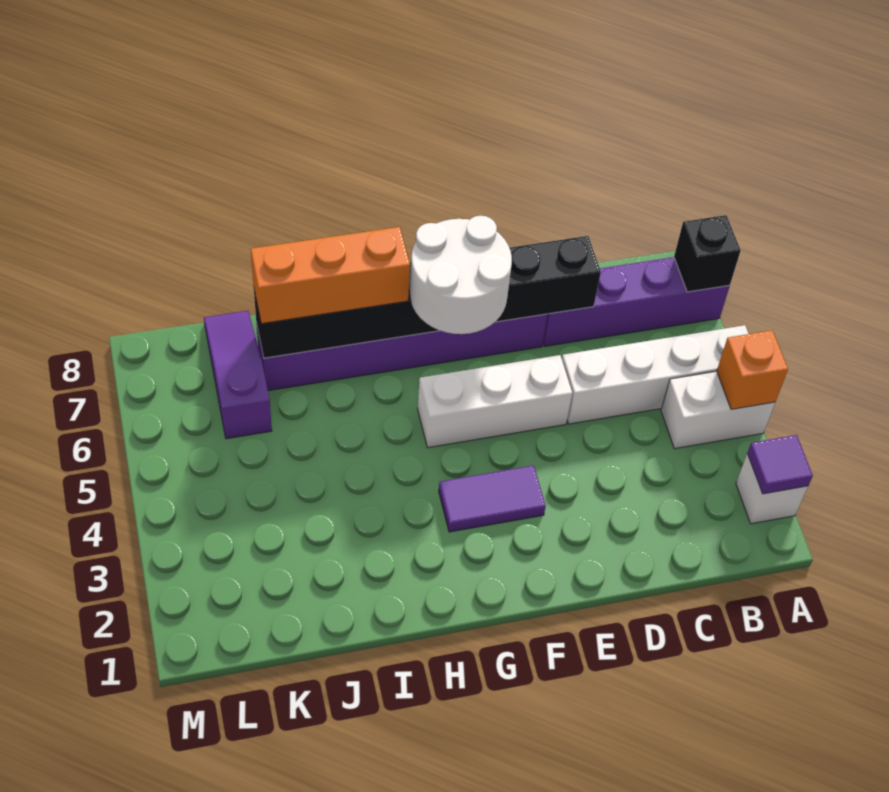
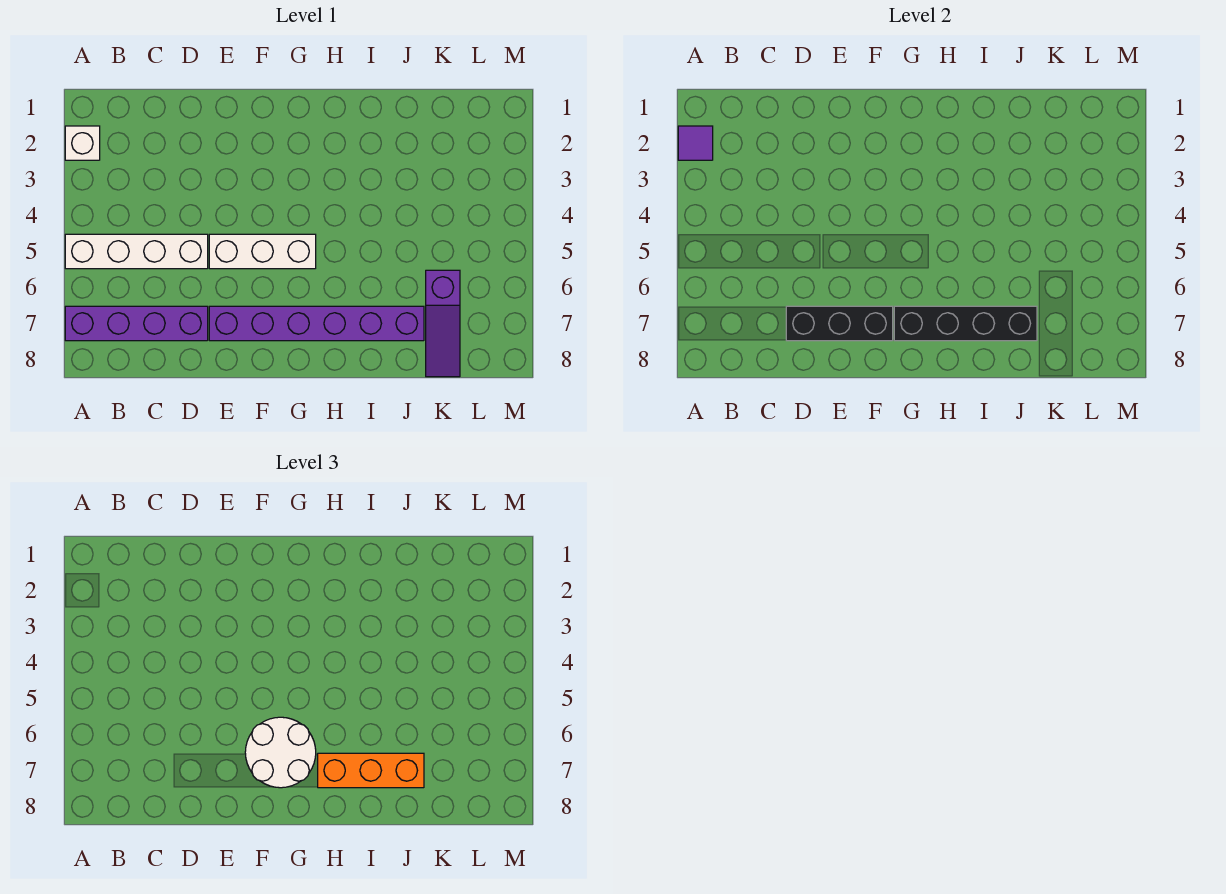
white brick A4:B4 level 1 -> none
orange brick A4 level 2 -> none
black brick A7 level 2 -> none
purple tile F3:G3 level 1 -> none

